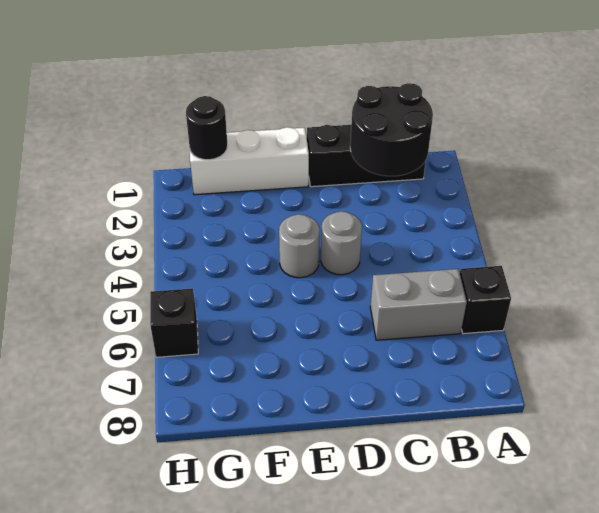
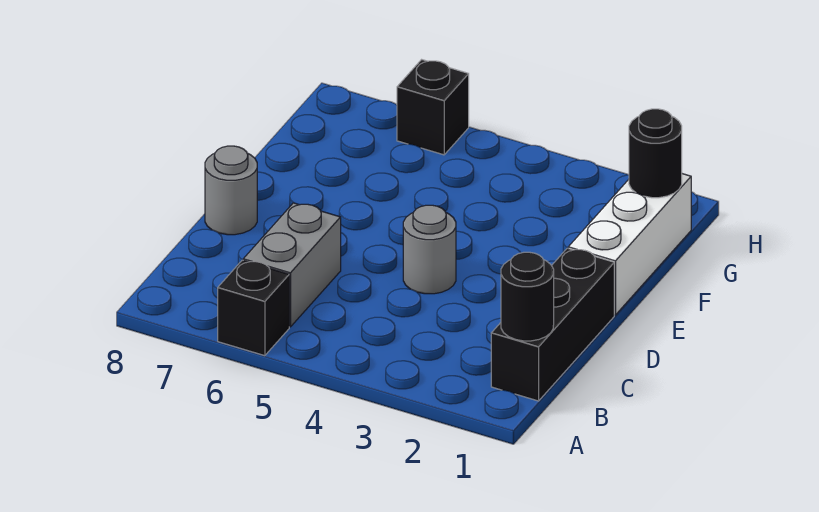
black round brick B1:C2 level 2 -> black round brick B1 level 2
grey round brick E4 level 1 -> grey round brick D8 level 1

